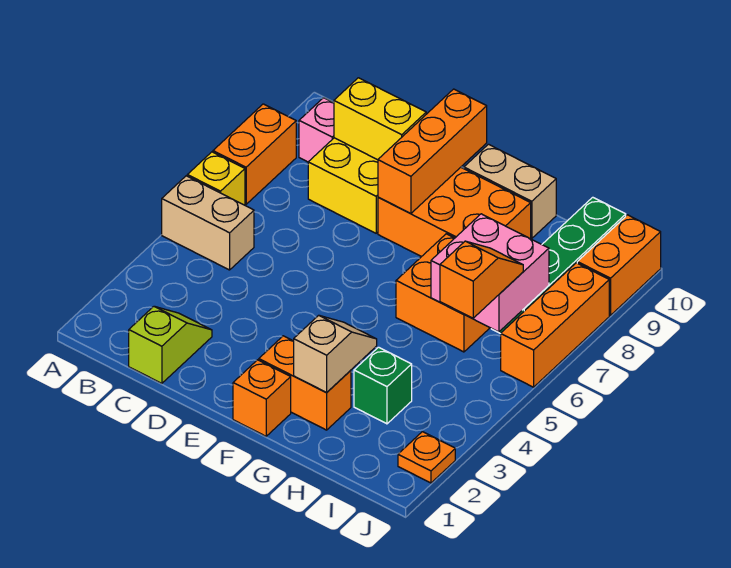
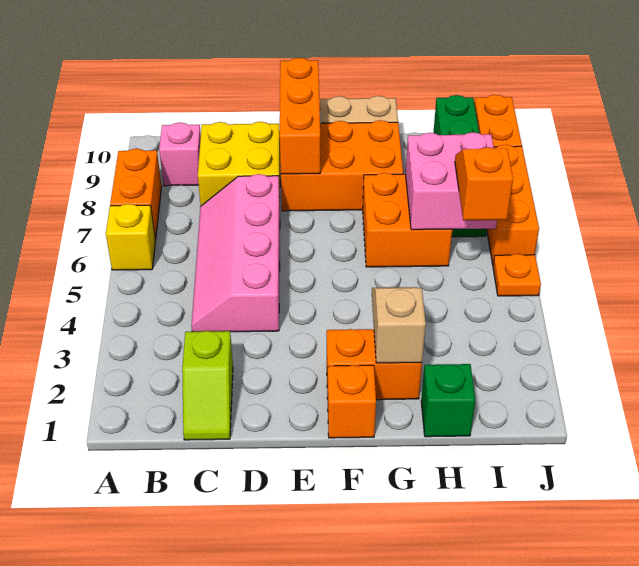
tan brick A5:B5 level 1 -> none
lime slope C1:C2 level 1 top 1 -> lime slope C1:C2 level 1 top 2
none -> pink slope C4:D7 level 1 top D
yellow brick C9:D9 level 2 -> none
green brick H3 level 1 -> green brick H1 level 1
orange plate J2 level 1 -> orange plate J5 level 1

